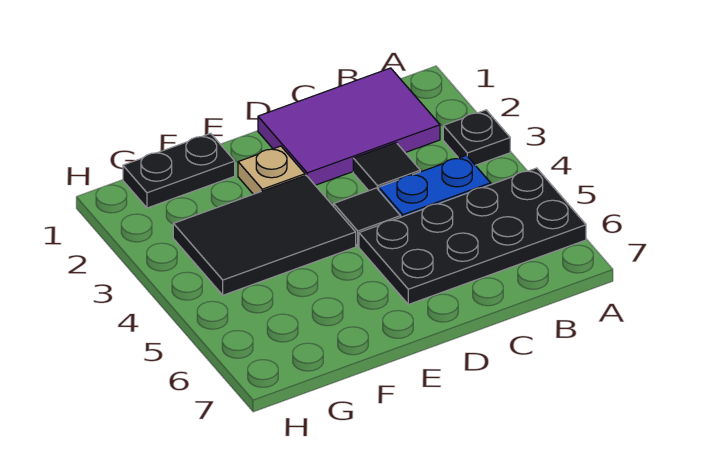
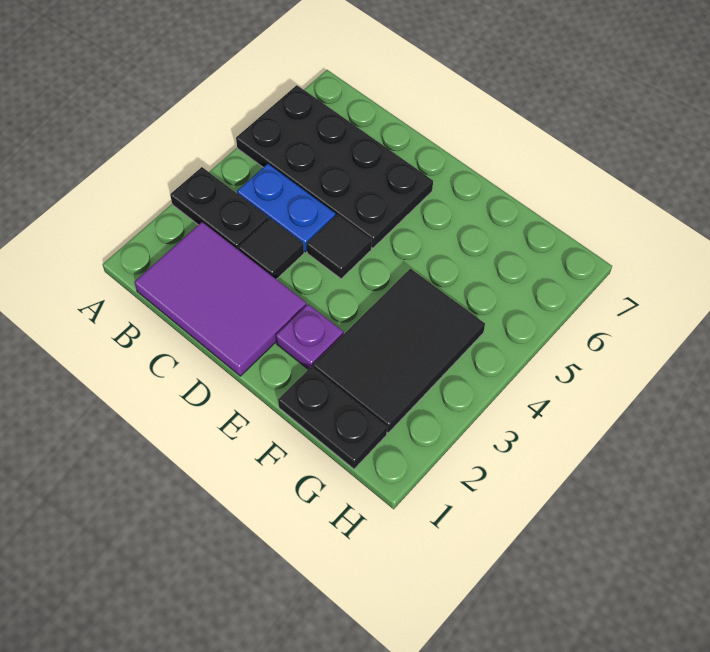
black plate A3 level 1 -> black plate A3:B3 level 1
tan plate E2 level 1 -> purple plate E2 level 1
black tile E3:G4 level 1 -> black tile F2:G4 level 1

